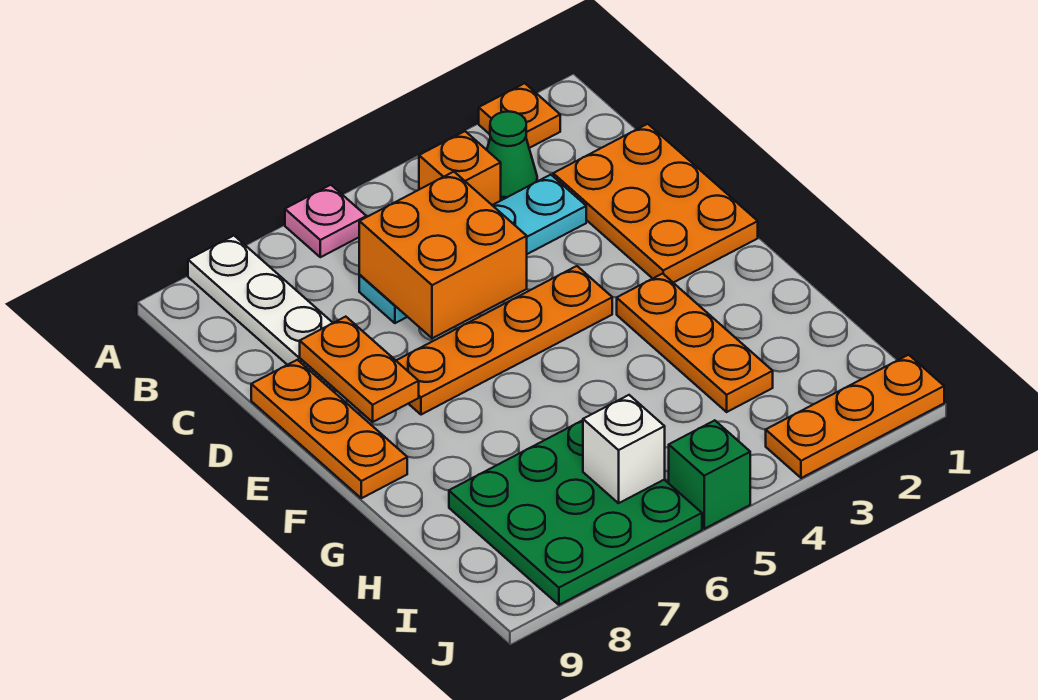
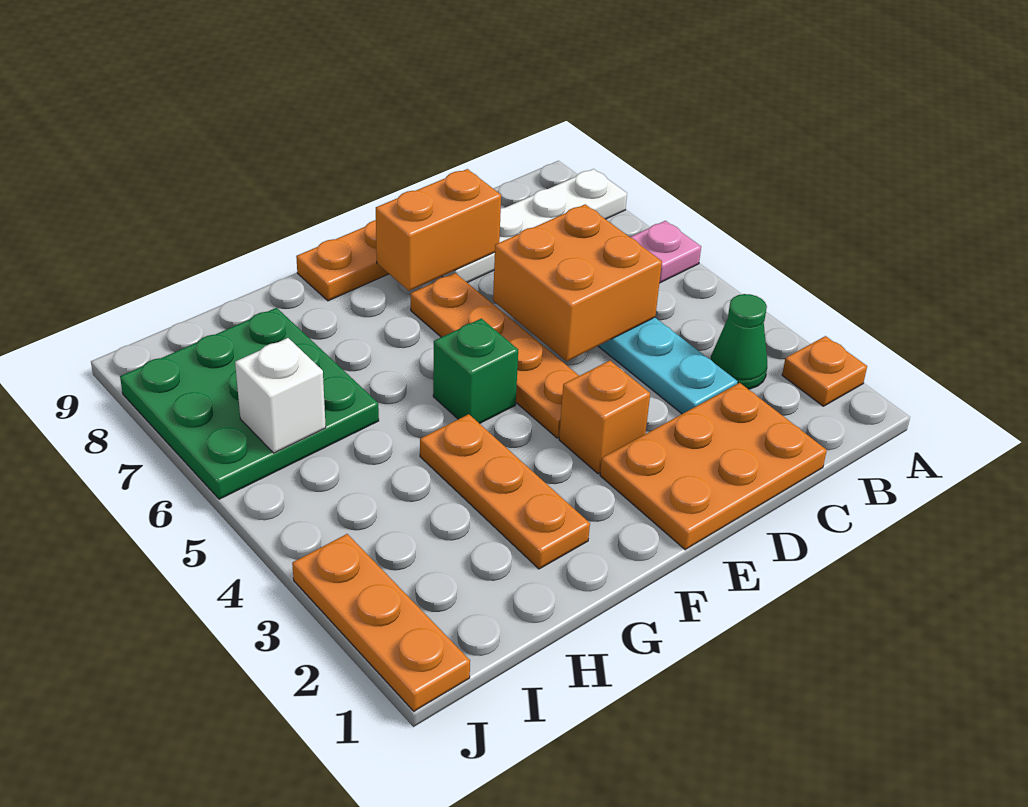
orange brick B4 level 1 -> orange brick E3 level 1
orange plate D8:E8 level 2 -> orange brick D8:E8 level 2
orange plate F3:H3 level 1 -> orange plate G2:G4 level 1
green brick J5 level 1 -> green brick F5 level 1

